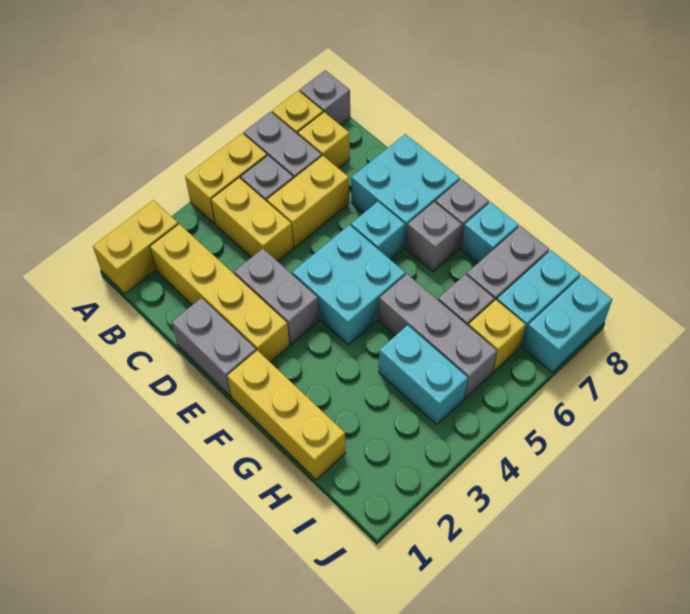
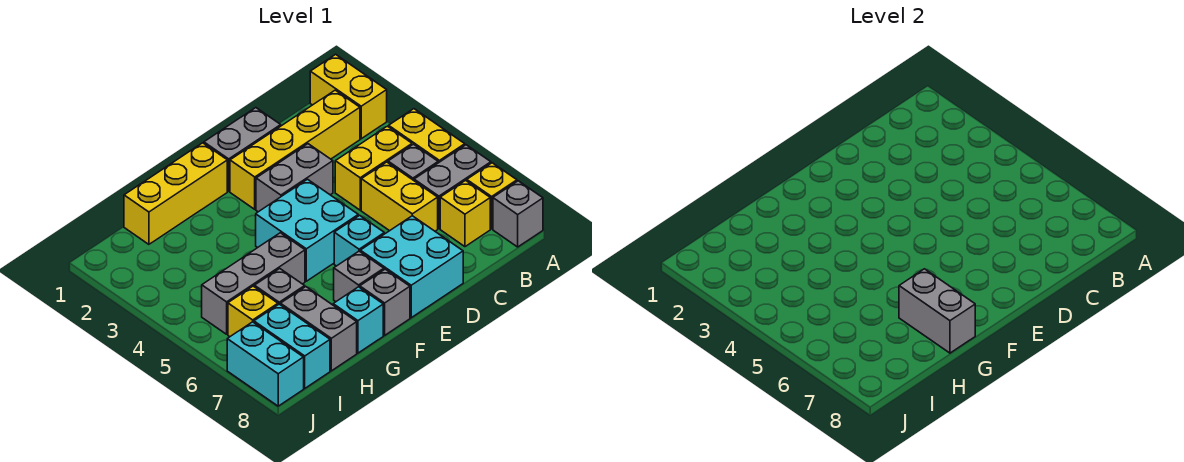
none -> grey brick G7:G8 level 2
cyan brick H4:I4 level 1 -> none

